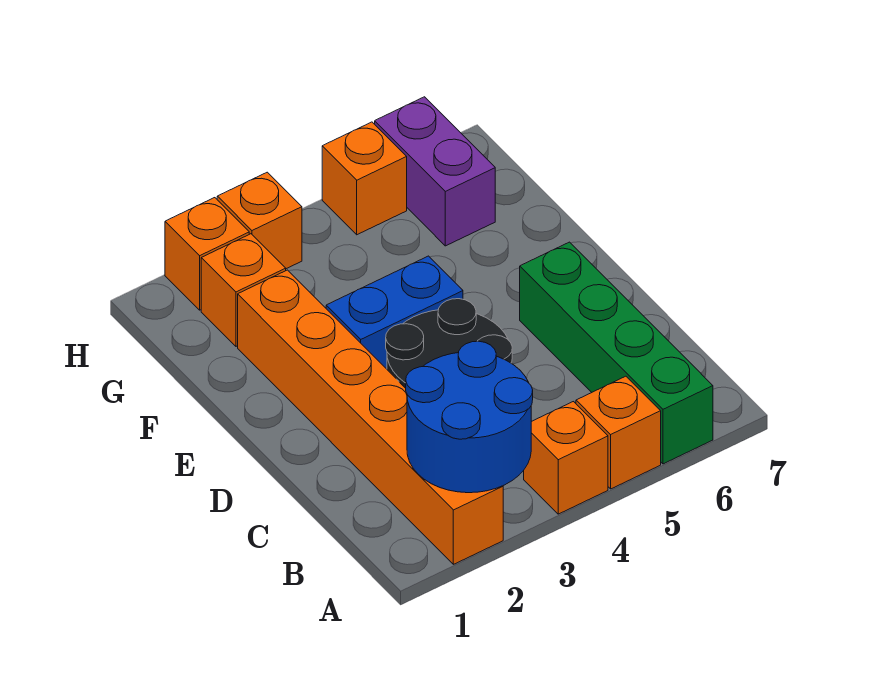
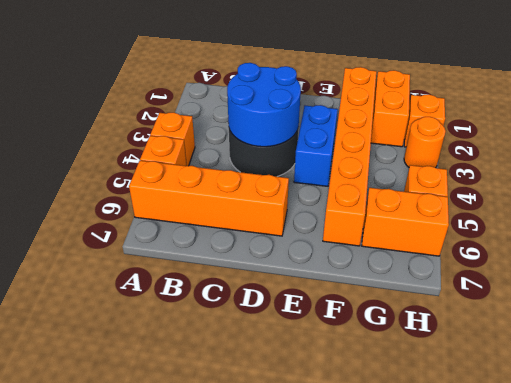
orange brick A2:F2 level 1 -> orange brick F1:F6 level 1
blue round brick A2:B3 level 2 -> blue round brick C3:D4 level 2
green brick A6:D6 level 1 -> orange brick A6:D6 level 1
orange brick G2 level 1 -> orange brick G1:G2 level 1
purple brick G6:H6 level 1 -> orange brick G6:H6 level 1
orange brick H3 level 1 -> orange round brick H3 level 1

